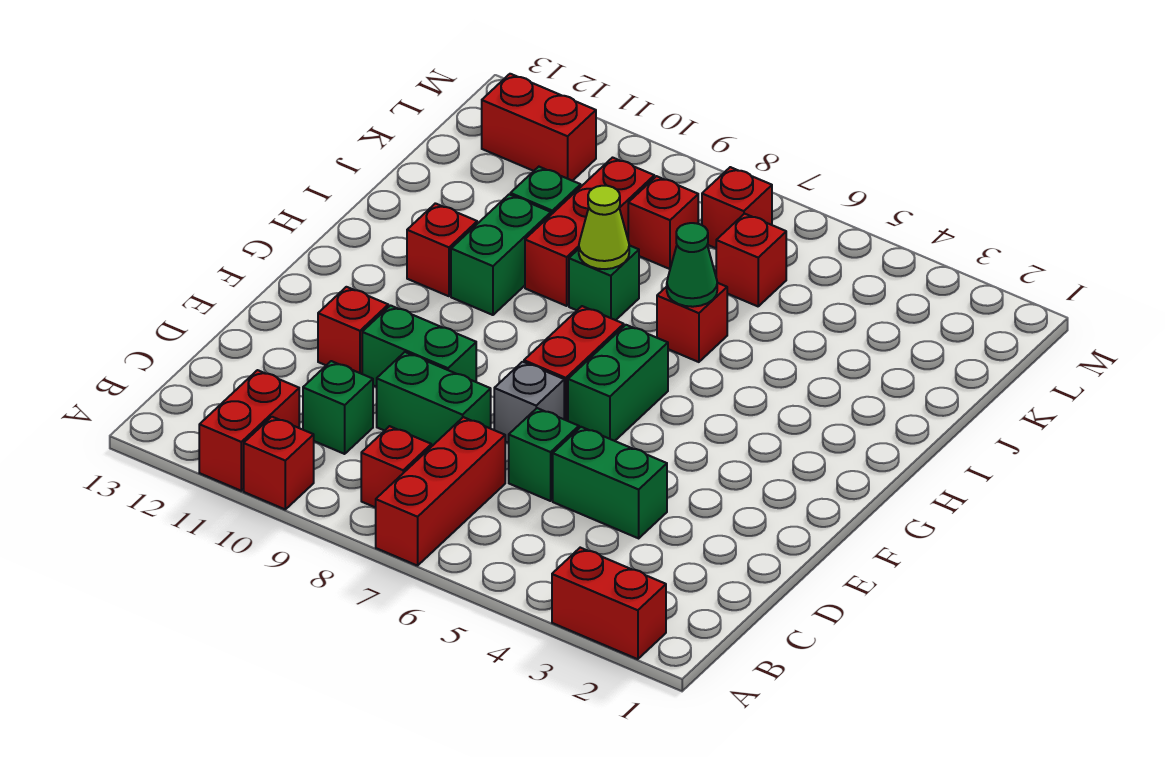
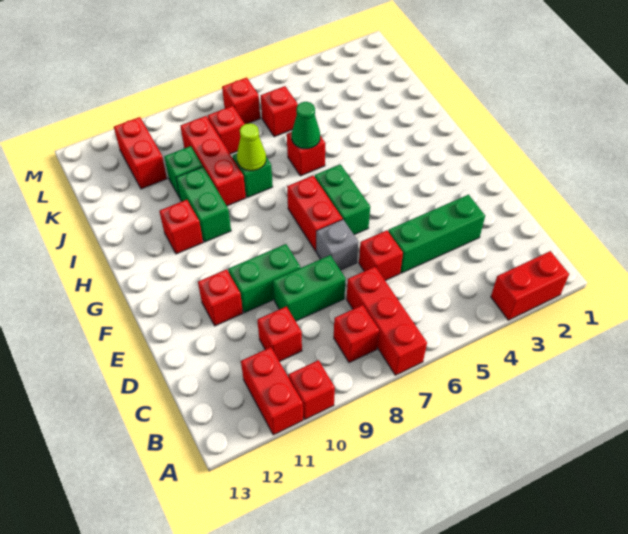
green brick C10 level 1 -> red brick C10 level 1
green brick D4:D5 level 1 -> green brick D3:D5 level 1
green brick D6 level 1 -> red brick D6 level 1
red brick L11:L12 level 1 -> red brick K11:L11 level 1

